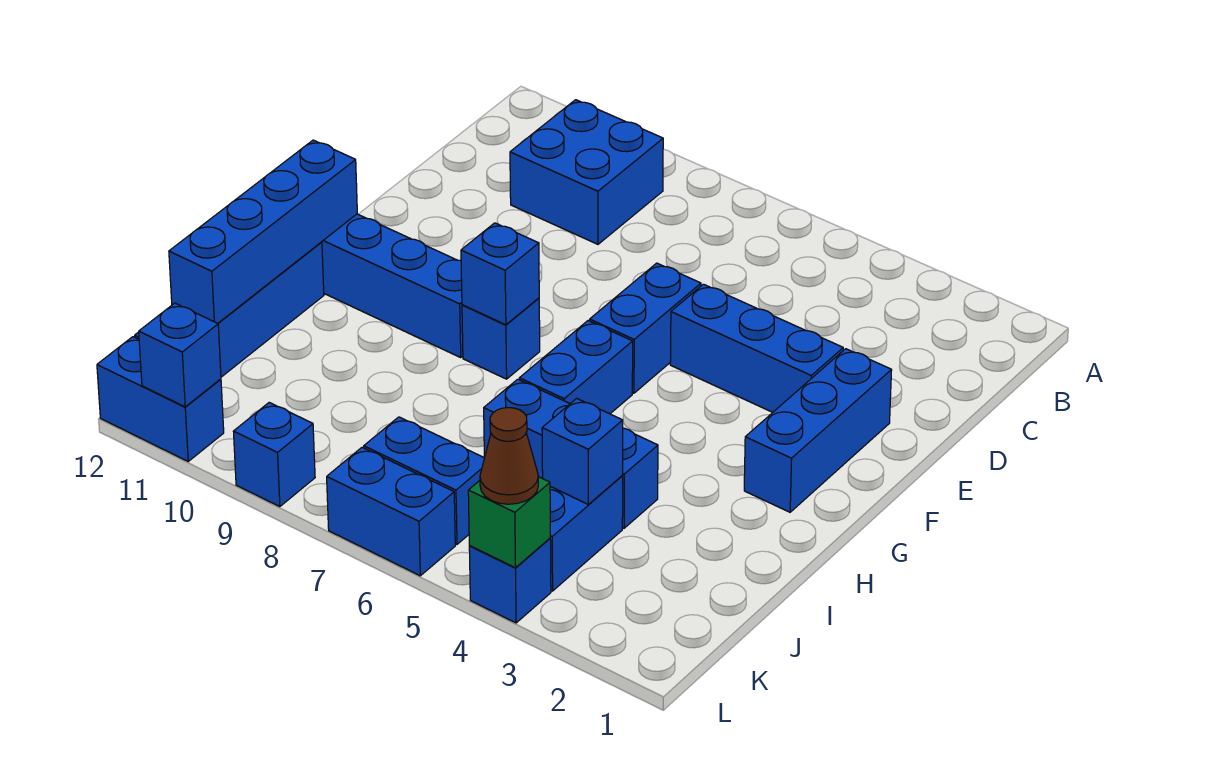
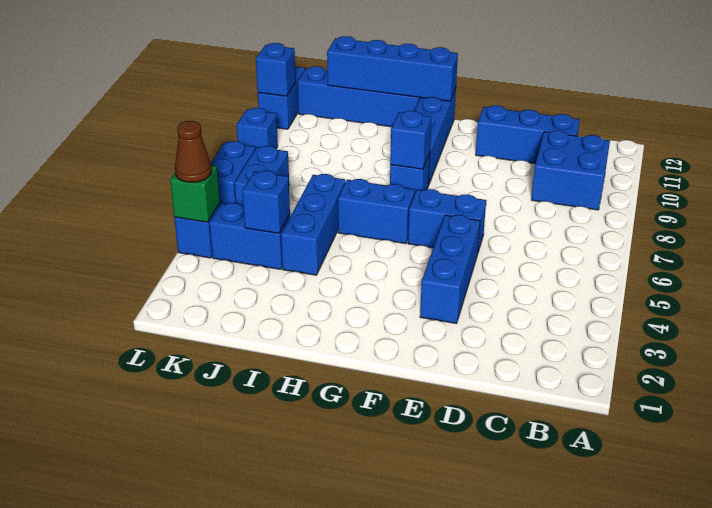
blue brick E2:G2 level 1 -> blue brick C11:E11 level 1

